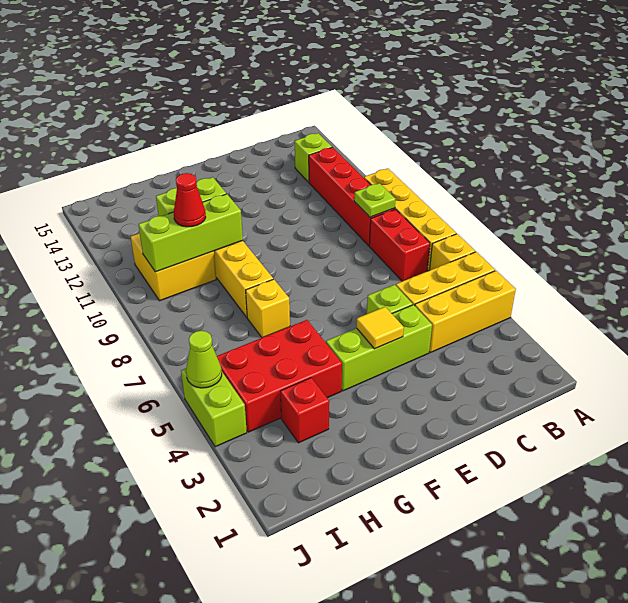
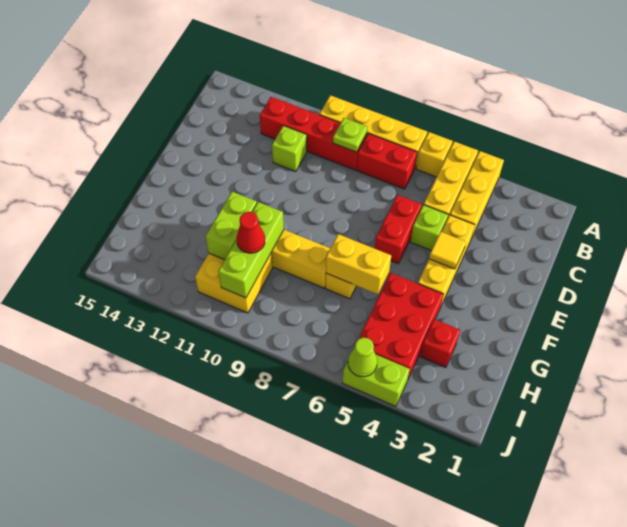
lime brick B13 level 1 -> lime brick C11 level 1
lime brick D4:F4 level 1 -> yellow brick D4:F4 level 1
none -> red brick D6:E6 level 1
none -> yellow brick G6:G7 level 2

